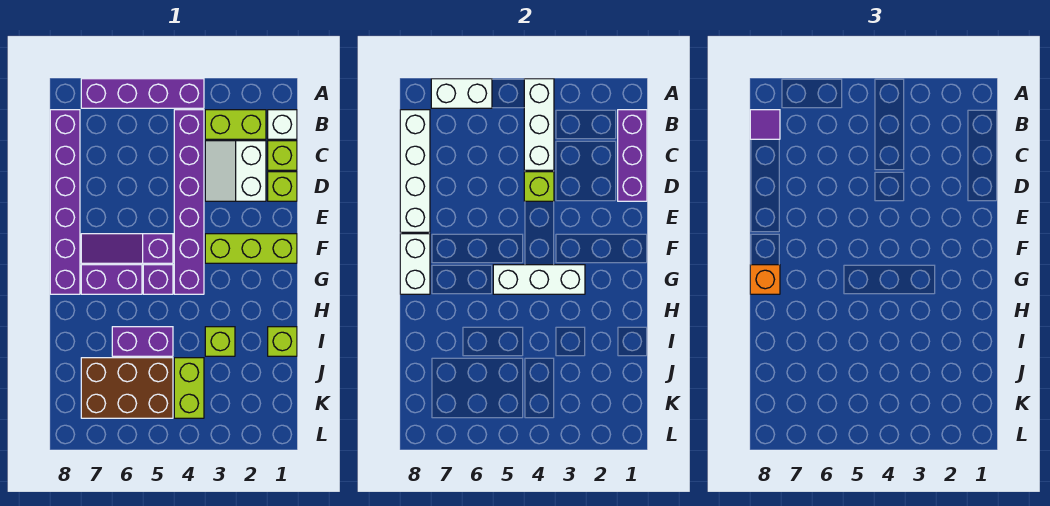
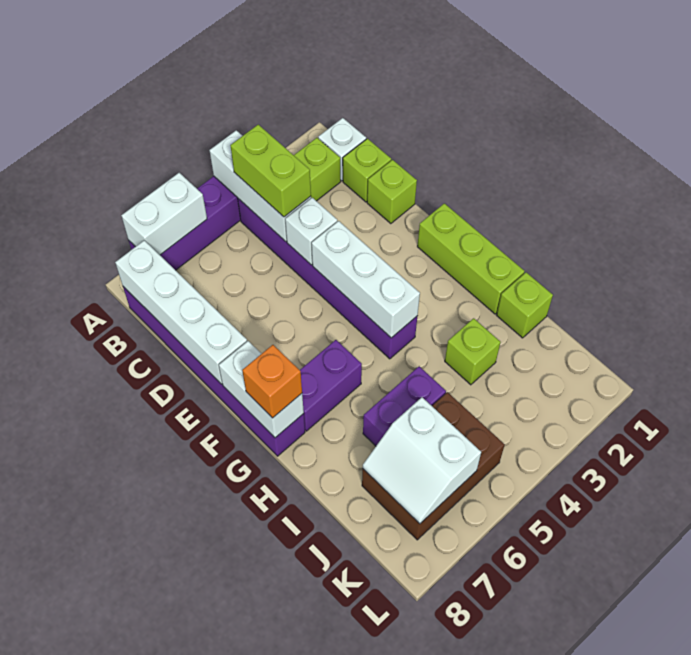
purple brick B1:D1 level 2 -> none
purple tile B8 level 3 -> none
white slope C2:D3 level 1 top 2 -> white slope J6:K7 level 2 top 6
lime brick D4 level 2 -> white brick D4 level 2
lime brick F1:F3 level 1 -> lime brick F1:H1 level 1
purple slope F5:F7 level 1 top 5 -> none
white brick G3:G5 level 2 -> white brick E4:G4 level 2
purple brick G5 level 1 -> none
lime brick J4:K4 level 1 -> lime brick B4:C4 level 3

